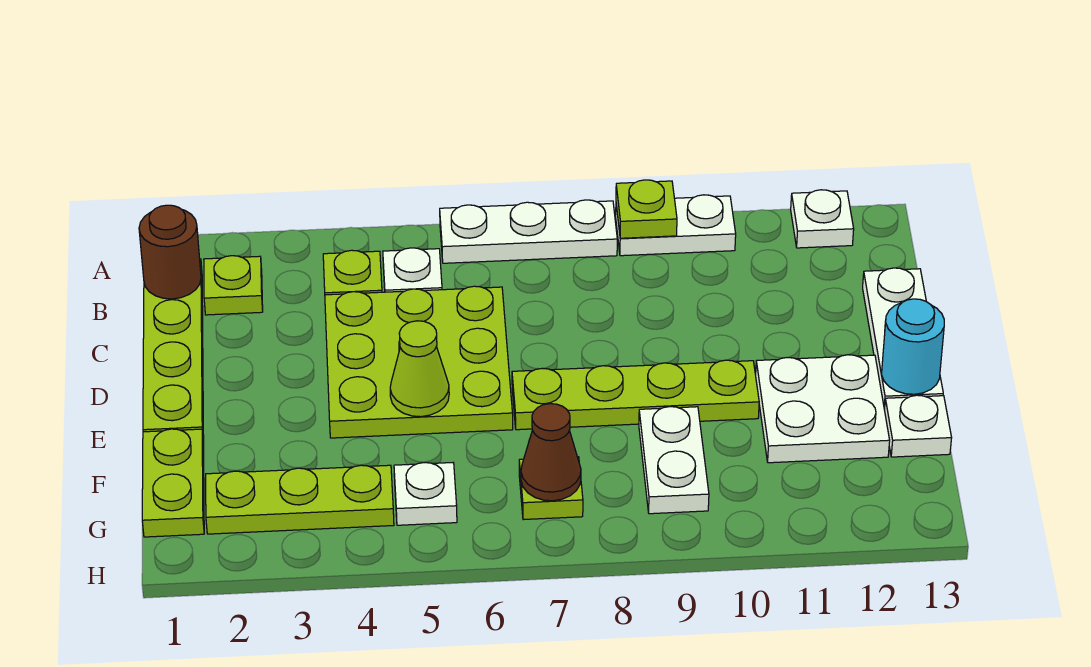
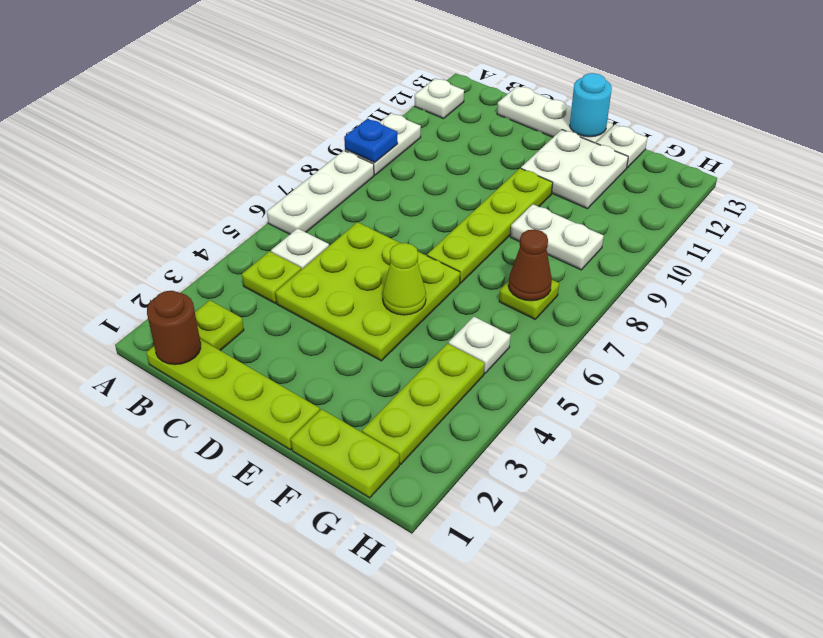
lime plate A9 level 2 -> blue plate A9 level 2

